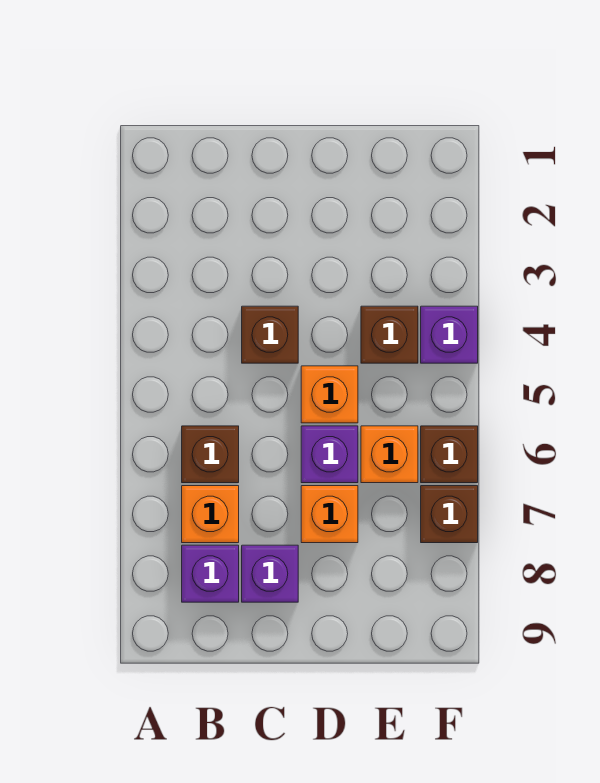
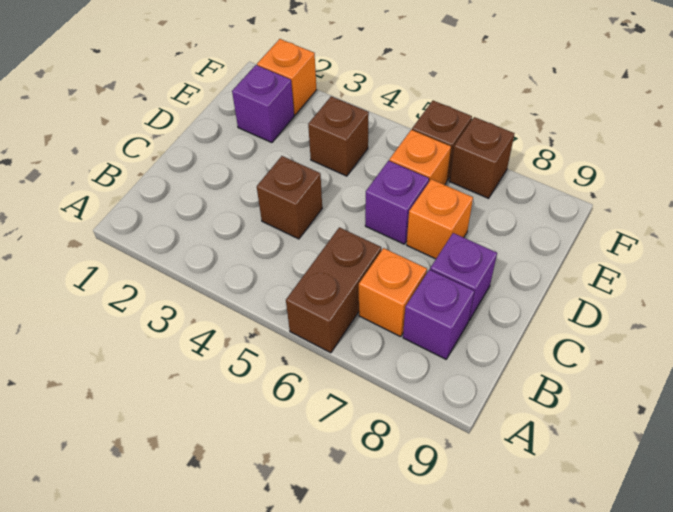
brown brick B6 level 1 -> brown brick A6:B6 level 1
orange brick D5 level 1 -> orange brick F2 level 1
purple brick F4 level 1 -> purple brick E2 level 1

